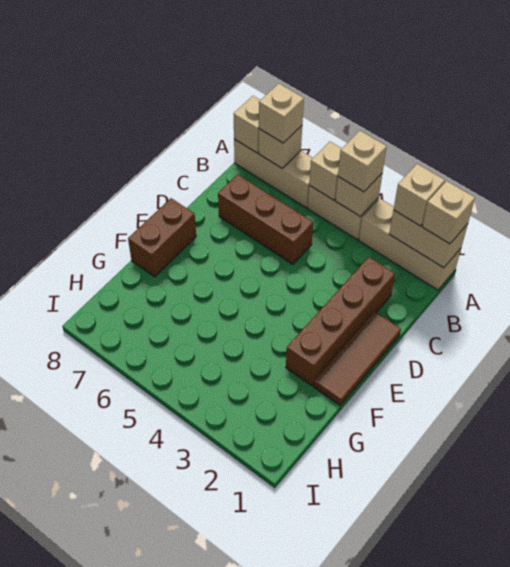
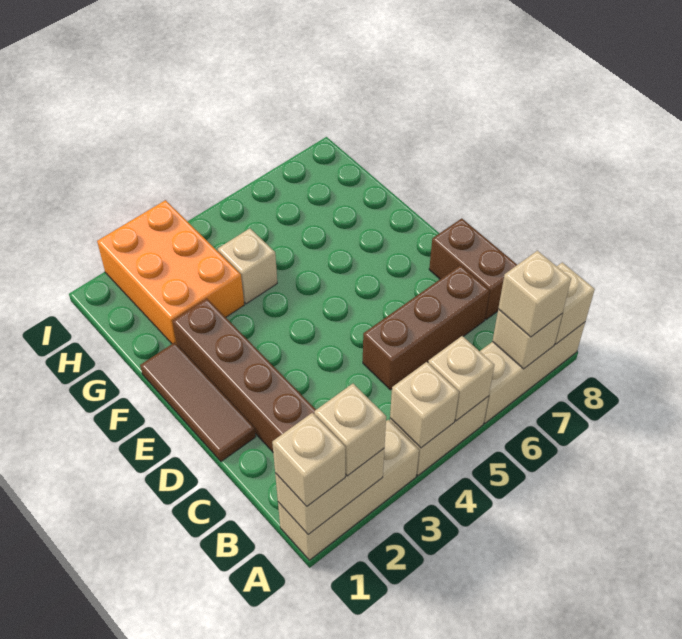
tan brick A4 level 3 -> tan brick G4 level 1
brown brick E8:F8 level 1 -> brown brick C8:D8 level 1
none -> orange brick G2:I3 level 1

